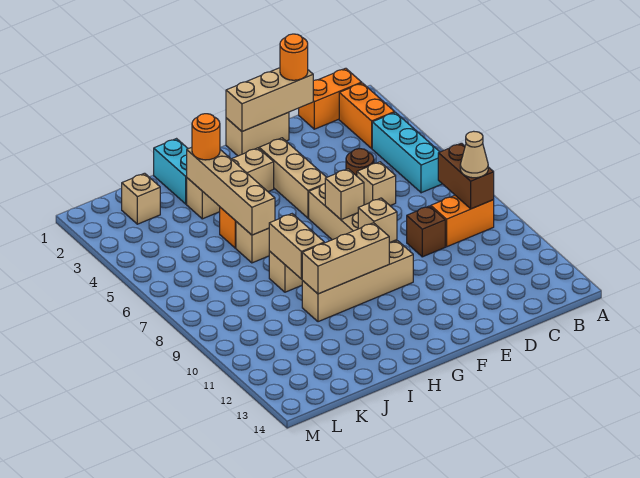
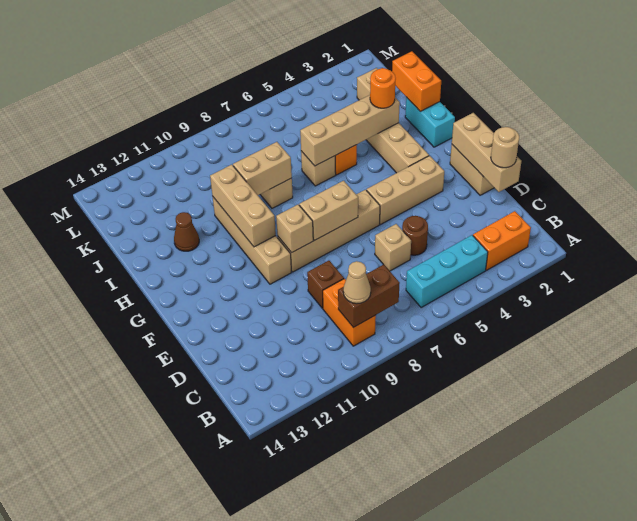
orange brick B1:C1 level 1 -> orange brick I1:J1 level 2
orange round brick D1 level 3 -> tan round brick D1 level 3
tan brick F7 level 2 -> tan brick F7:F8 level 2
cyan brick I1:I2 level 1 -> cyan brick H1:I1 level 1
none -> brown cone I12 level 1

